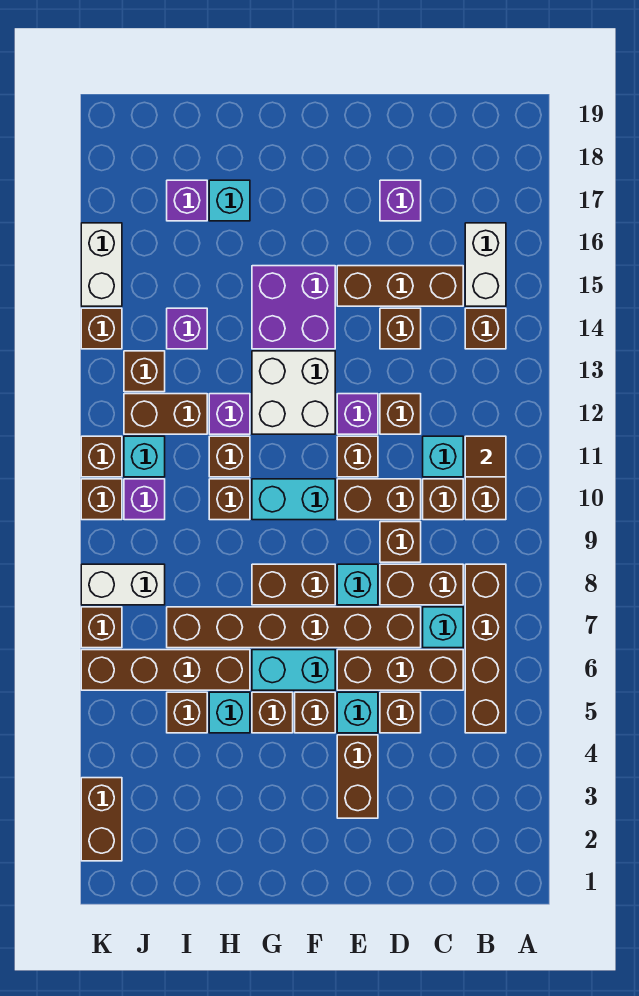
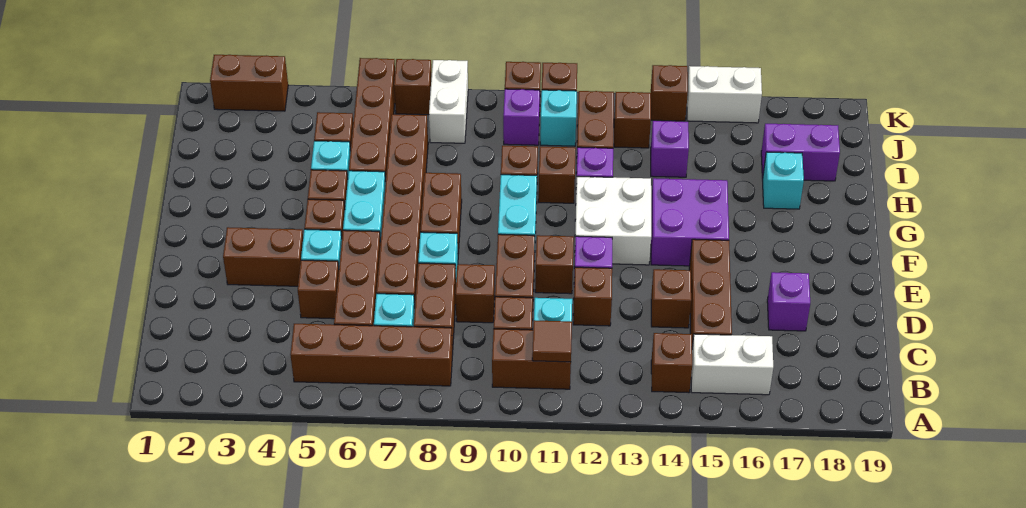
purple brick I17 level 1 -> purple brick I17:I18 level 1

